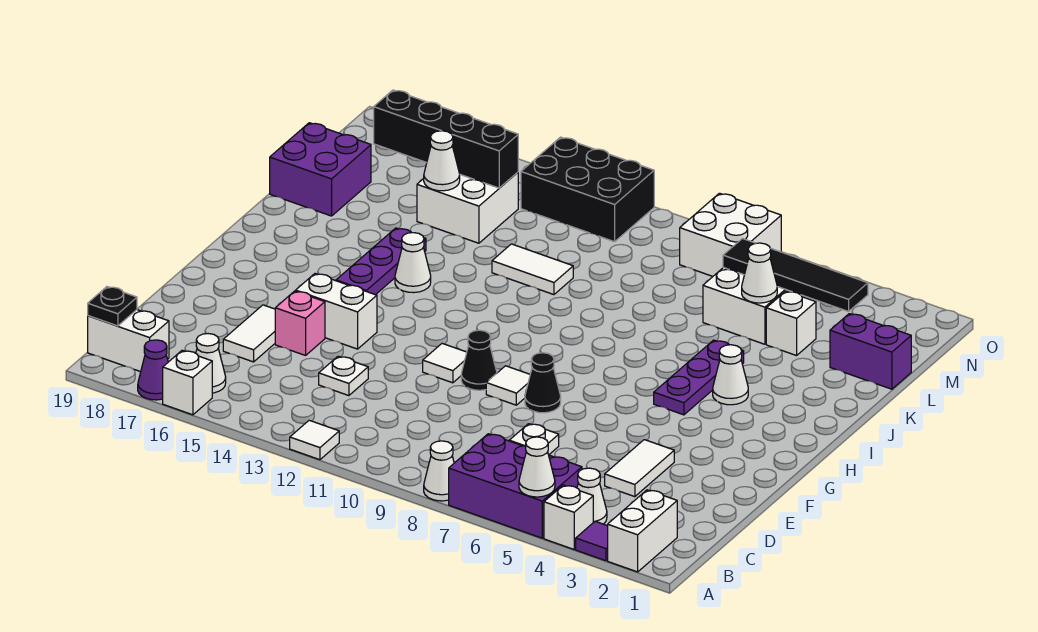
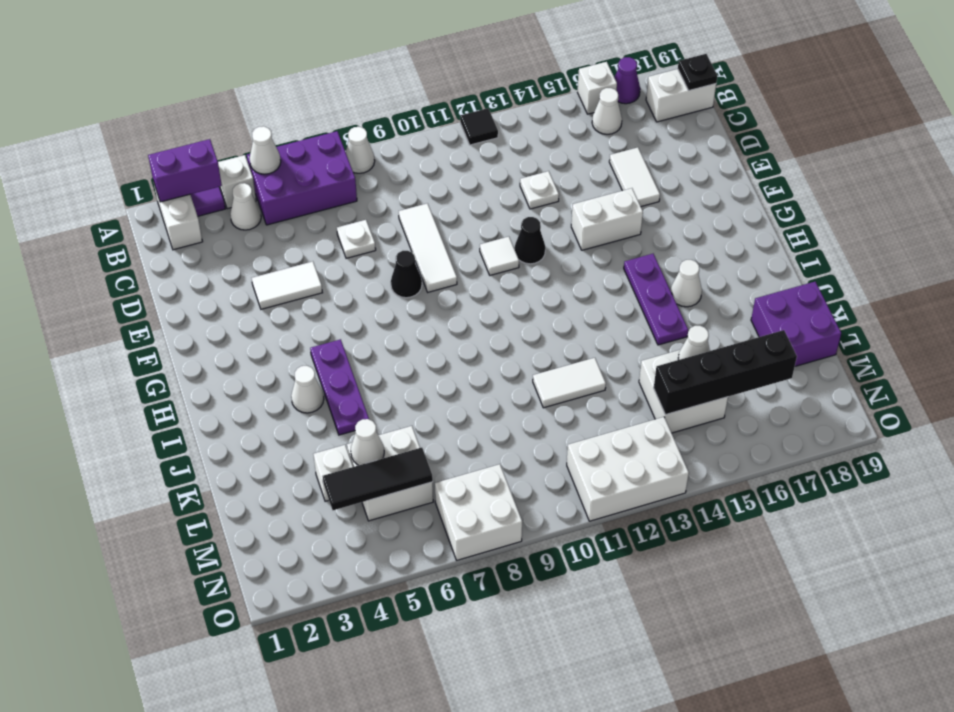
white tile A12 level 1 -> black tile A12 level 1
white tile D4:E4 level 1 -> white tile E4:E5 level 1
pink brick E15 level 1 -> none
white tile F9 level 1 -> white tile D9:F9 level 1
black cone F10 level 1 -> black cone F12 level 1
white cone I14 level 1 -> white cone I16 level 1
purple brick L1:L2 level 1 -> purple brick A2:A3 level 2
black tile M3:M6 level 2 -> black tile M4:M6 level 2
black brick N11:O13 level 1 -> white brick N11:O13 level 1

